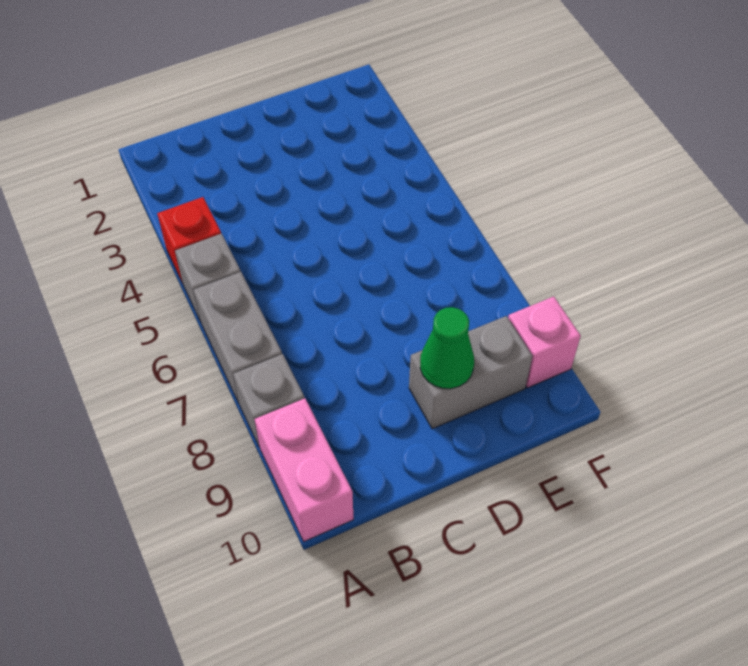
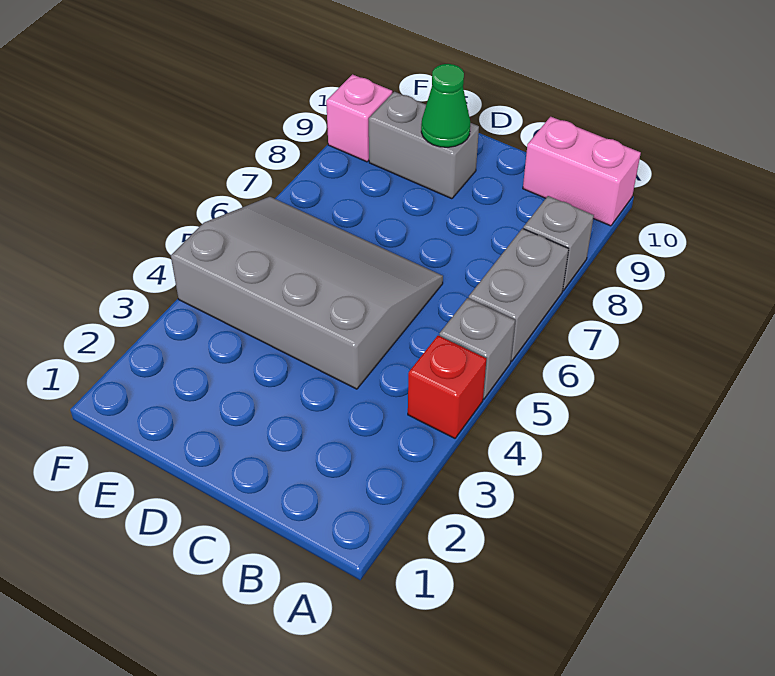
pink brick A9:A10 level 1 -> pink brick A10:B10 level 1
none -> grey slope C4:F6 level 1 top 4

